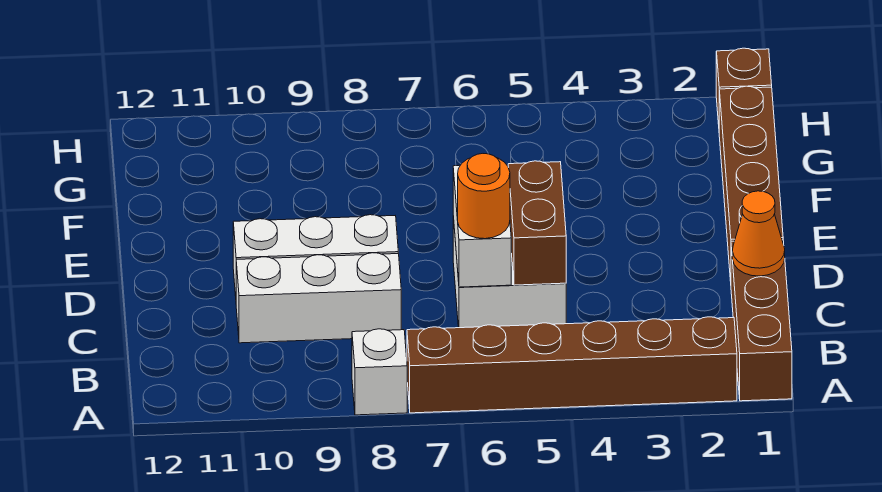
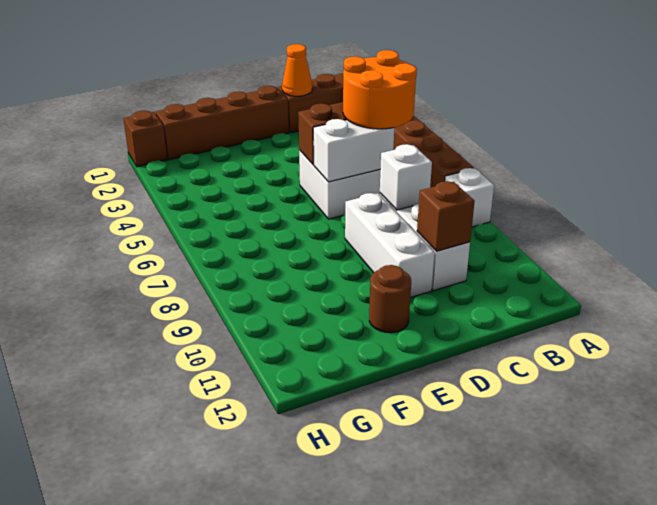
orange round brick C6 level 3 -> orange round brick B5:C6 level 3
none -> white brick C8 level 2
none -> brown brick C10 level 2
none -> brown round brick E11 level 1

